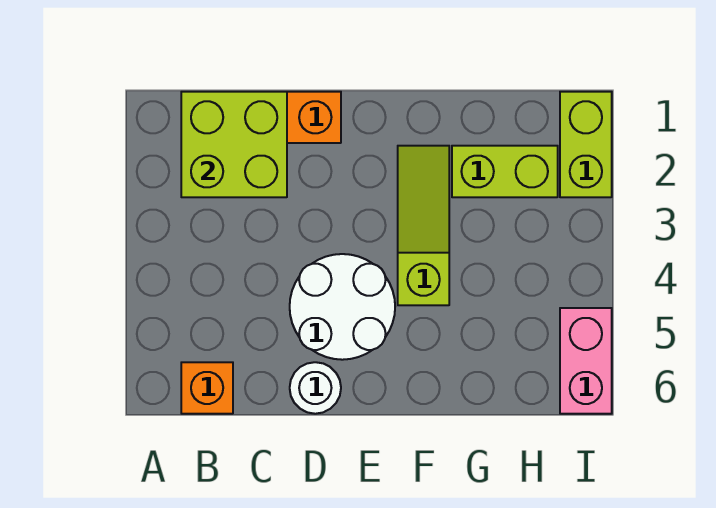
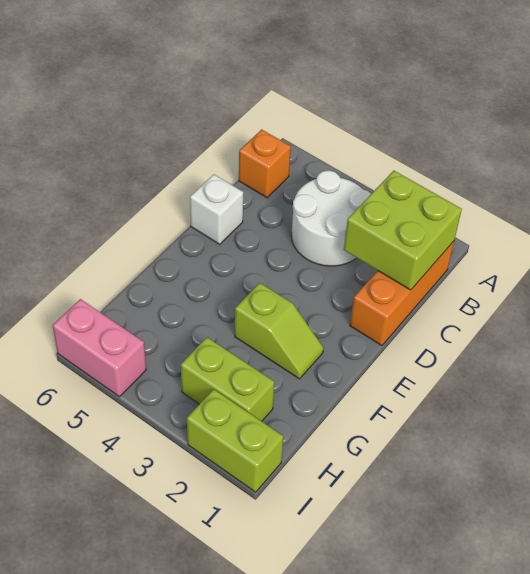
white round brick D4:E5 level 1 -> white round brick B3:C4 level 1
white round brick D6 level 1 -> white brick D6 level 1
lime slope F2:F4 level 1 top 4 -> lime slope F2:F3 level 1 top 3
lime brick G2:H2 level 1 -> lime brick H2:H3 level 1

